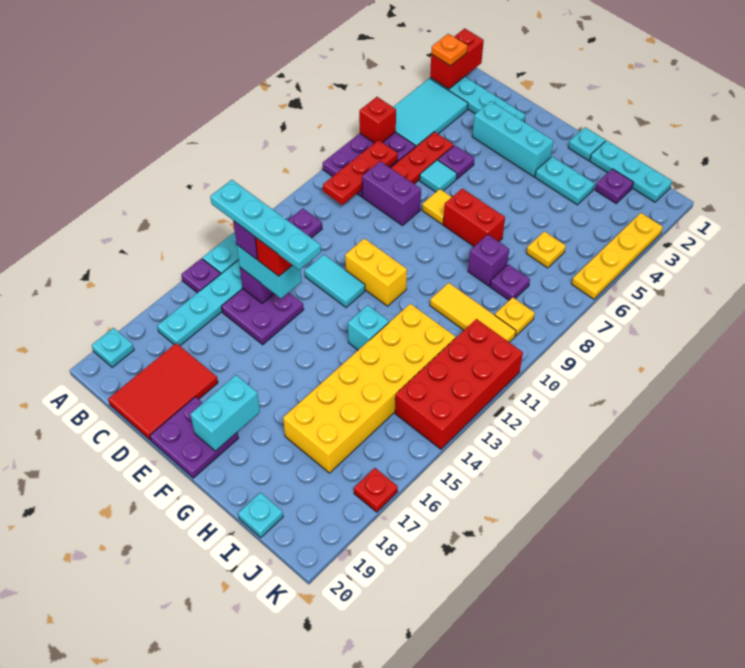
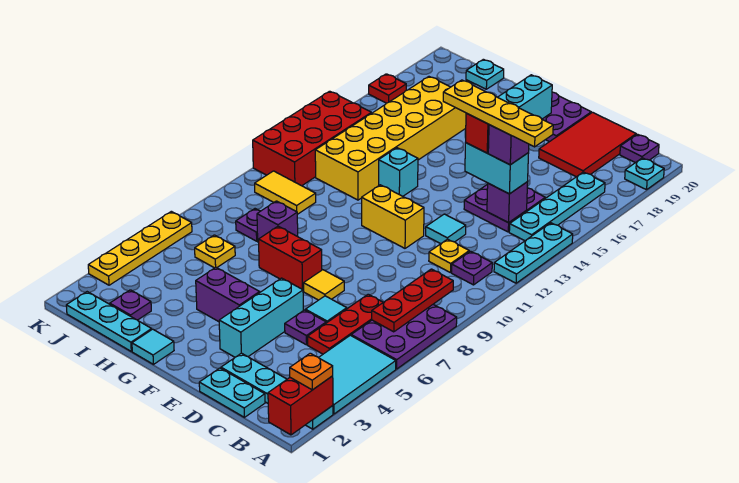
red brick A6 level 2 -> none
purple plate A15 level 1 -> purple plate B20 level 1
cyan plate B14:E14 level 5 -> yellow plate B14:E14 level 5
purple brick C8:D8 level 1 -> purple brick F4:G4 level 1
cyan brick D3:F3 level 1 -> cyan brick E3:E5 level 1
cyan tile D12:E12 level 1 -> cyan tile D12 level 1
cyan plate G1 level 1 -> cyan tile G1 level 1
cyan plate G3:H3 level 1 -> cyan plate C1:D1 level 1
yellow tile H10:J10 level 1 -> yellow tile I10:J10 level 1
yellow plate J9 level 1 -> yellow plate C11 level 1

